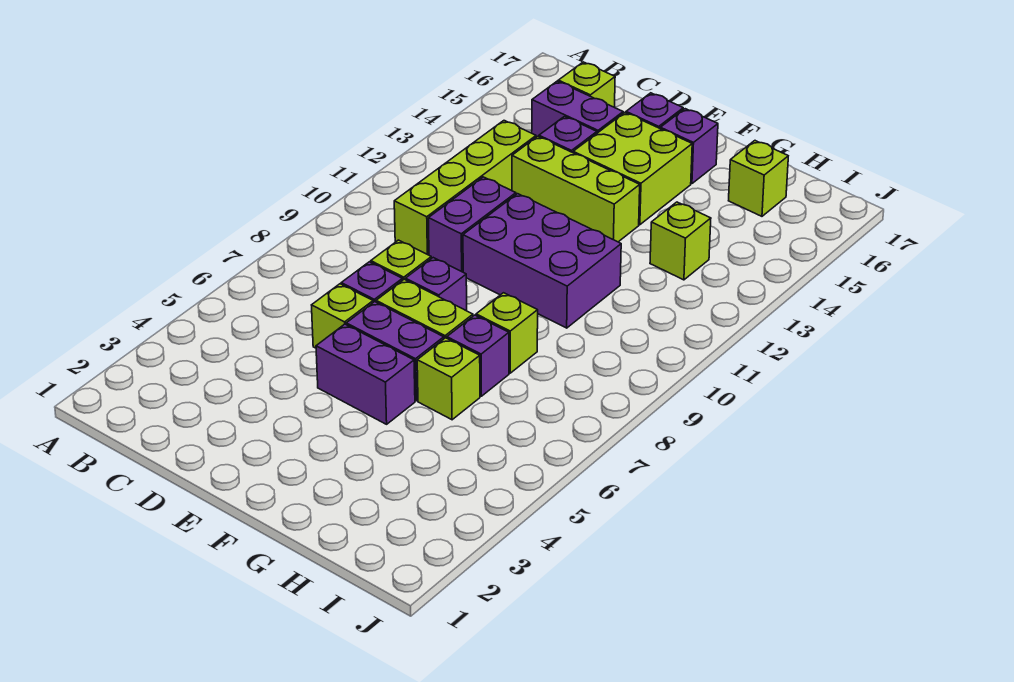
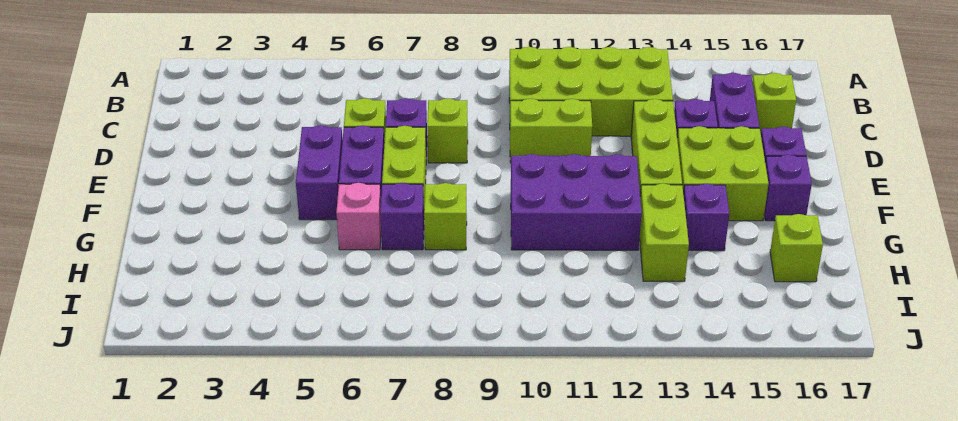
lime brick C10:C13 level 1 -> lime brick B10:C13 level 1
purple brick D10:D11 level 1 -> lime brick D10:D11 level 1
purple brick E8 level 1 -> purple brick G14 level 1
purple brick E10:G11 level 1 -> purple brick F10:G12 level 1
lime brick G6 level 1 -> pink brick G6 level 1
lime brick H13 level 1 -> lime brick G13:H13 level 1

